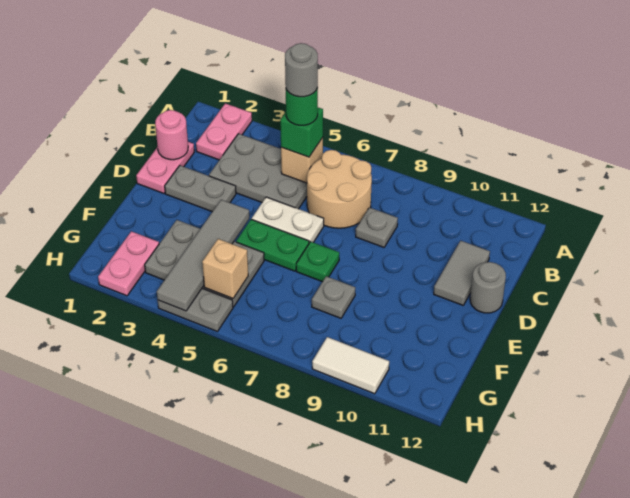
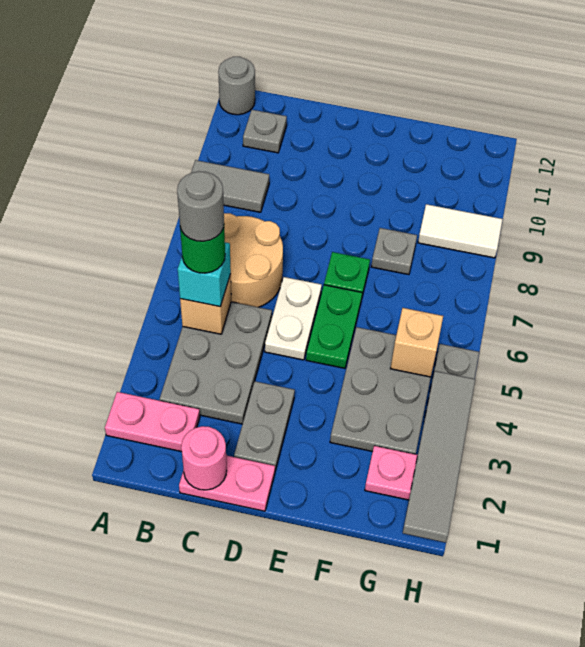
green brick B5 level 3 -> cyan brick B5 level 3
grey plate C8 level 1 -> grey plate B11 level 1
grey tile C11:D11 level 1 -> grey tile A9:B9 level 1
grey round brick D12 level 1 -> grey round brick A12 level 1
grey tile E4:H4 level 2 -> grey tile H1:H4 level 2
white tile H9:H10 level 1 -> white tile G9:H9 level 1

